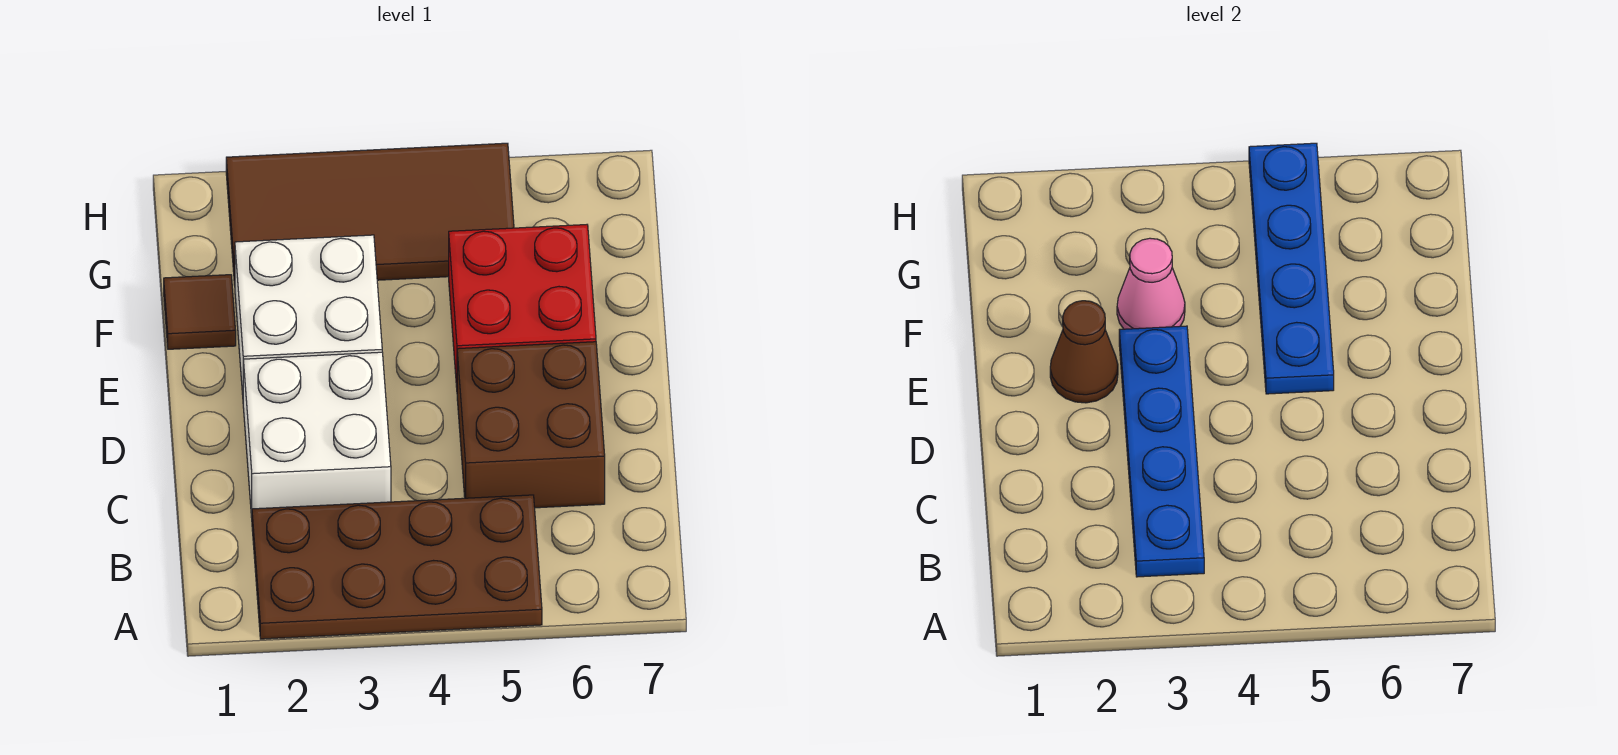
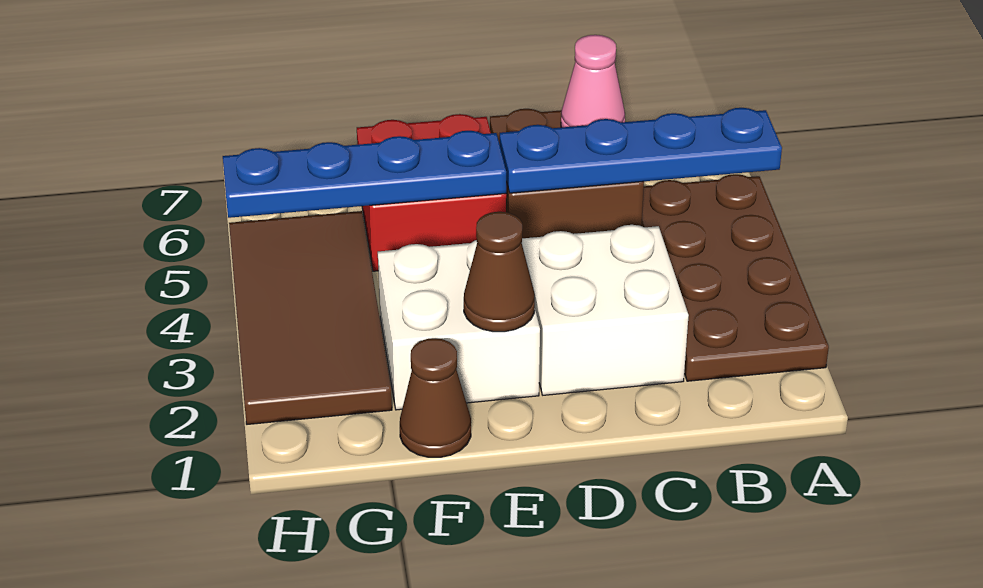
blue plate B3:E3 level 2 -> blue plate A5:D5 level 2
brown tile F1 level 1 -> brown cone F1 level 1
pink cone F3 level 2 -> pink cone C6 level 2

